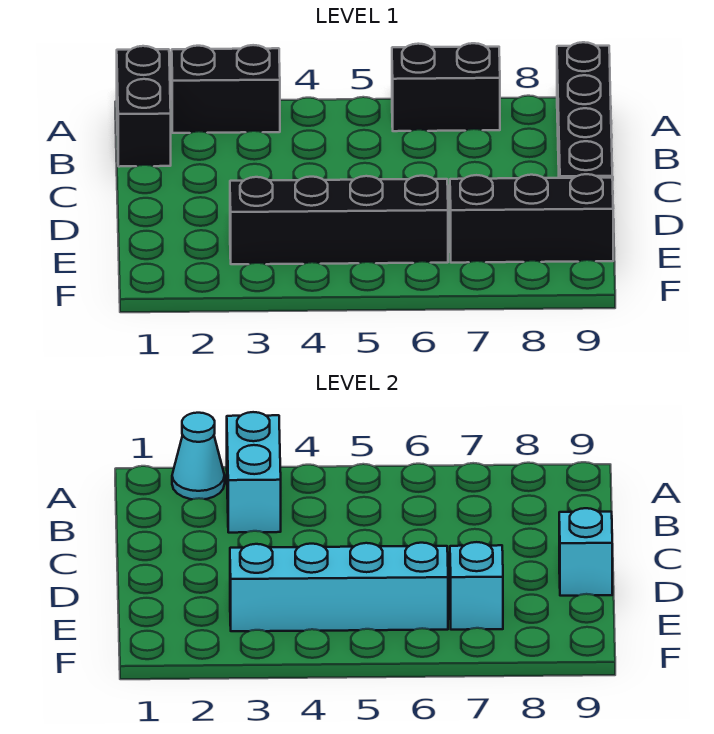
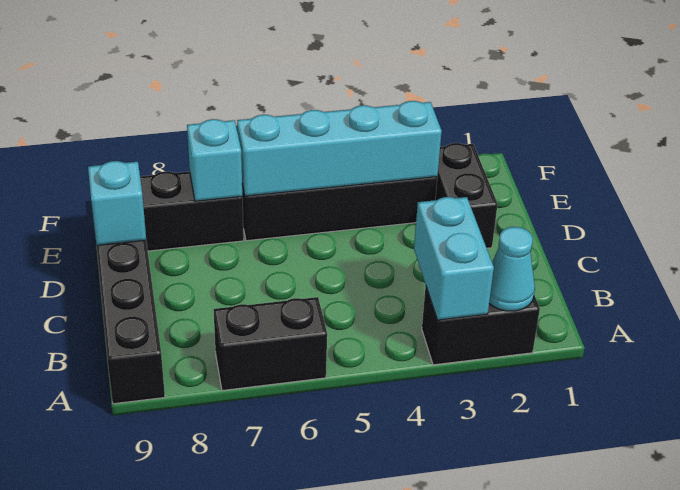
black brick A1:B1 level 1 -> black brick D2:E2 level 1

